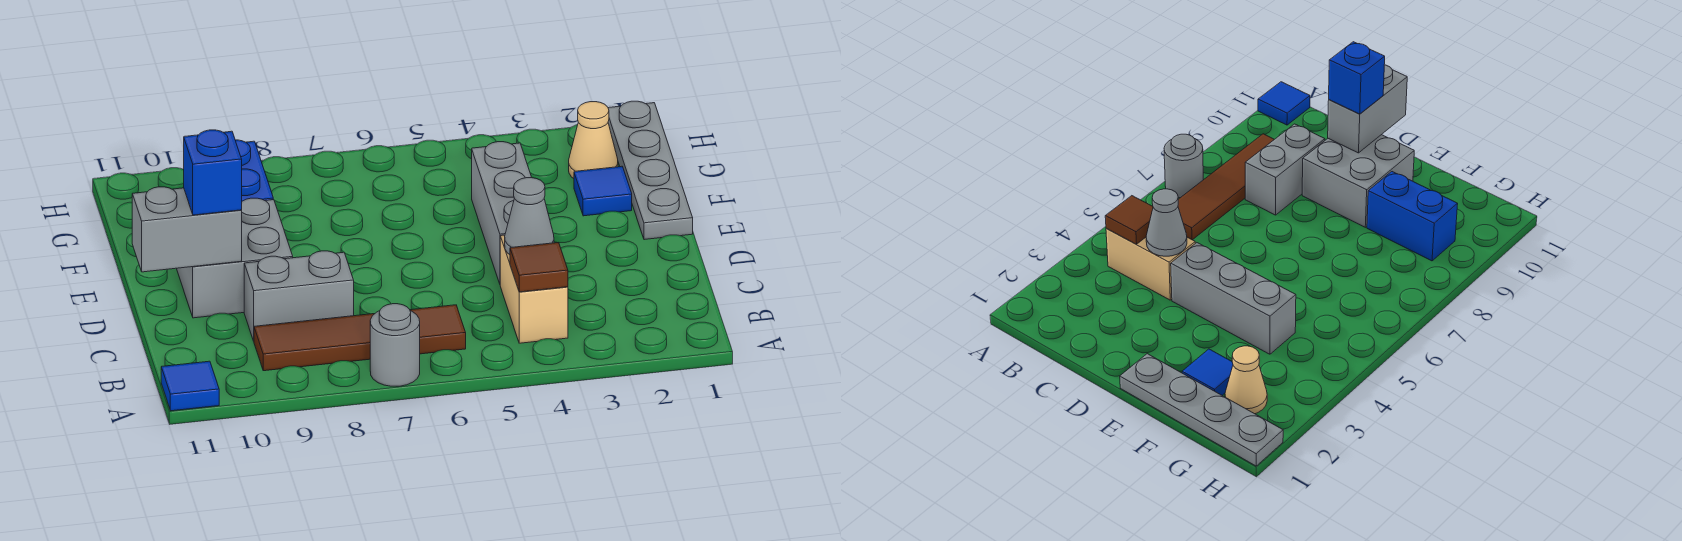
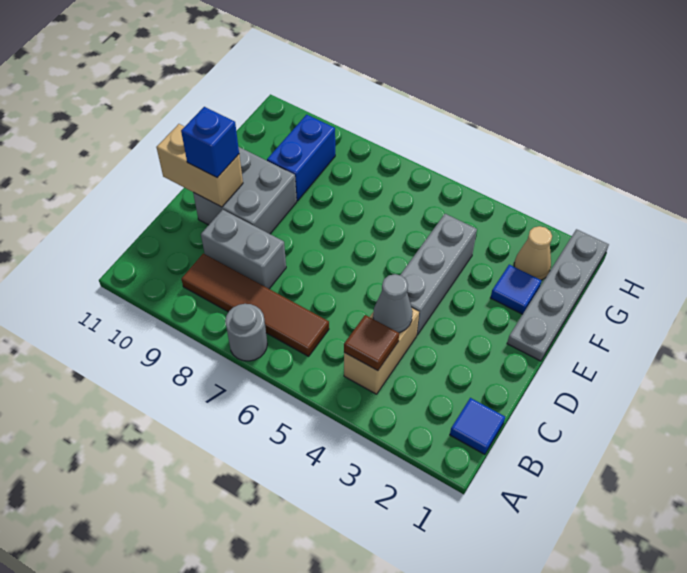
blue tile A11 level 1 -> blue tile B1 level 1
grey brick D10:D11 level 2 -> tan brick D10:D11 level 2

